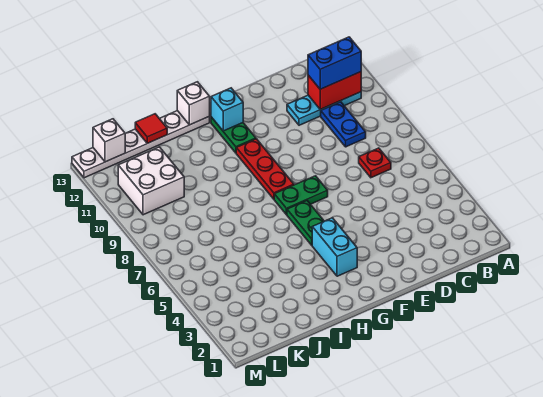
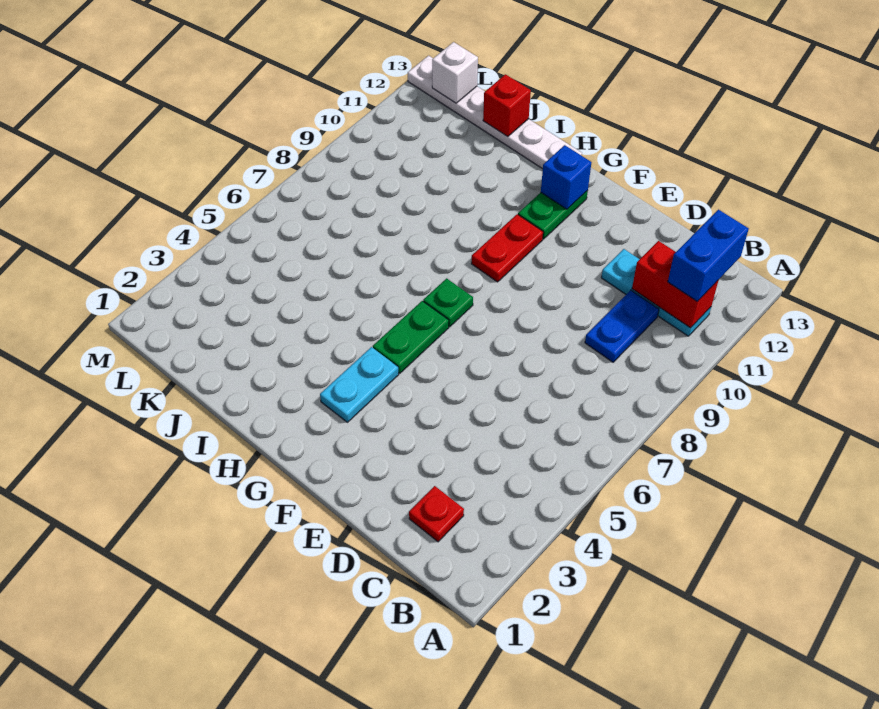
blue brick B11:C11 level 3 -> blue brick B11:B12 level 3
red plate C7 level 1 -> red plate C2 level 1
green plate F7:G7 level 1 -> green plate G7 level 1
cyan brick G3:G4 level 1 -> cyan plate G3:G4 level 1
red plate G8:G10 level 1 -> red plate G9:G10 level 1
cyan brick G12 level 2 -> blue brick G12 level 2
white brick H13 level 2 -> none
red tile J13 level 2 -> red brick J13 level 2
white brick K10:L11 level 1 -> none

